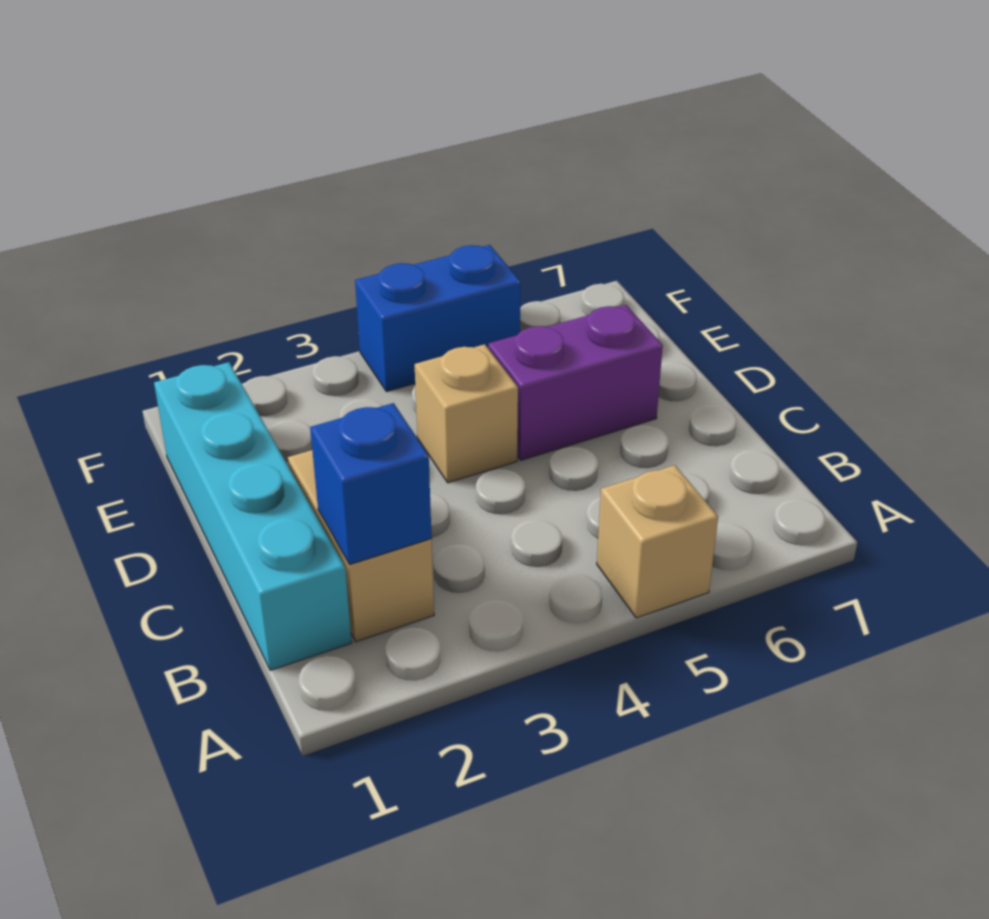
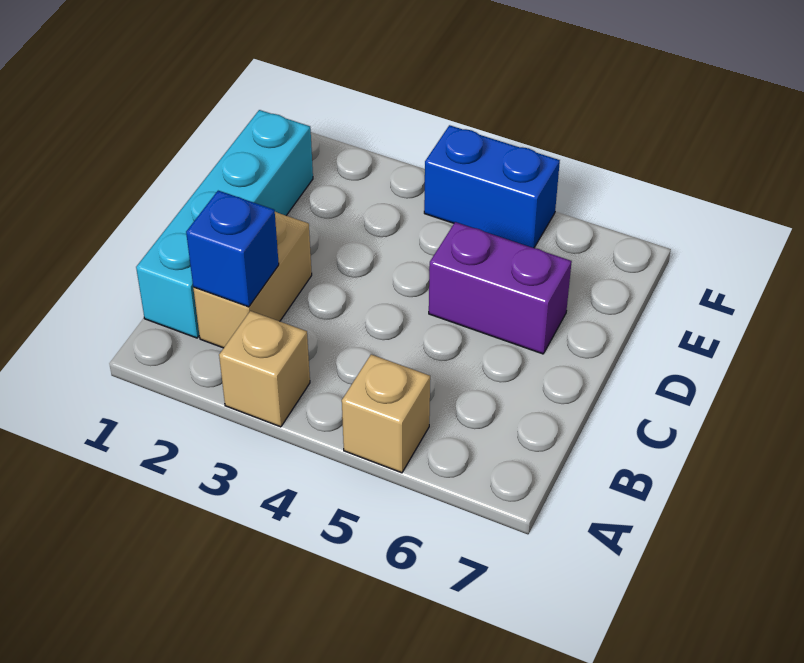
tan brick D4 level 1 -> tan brick A3 level 1

